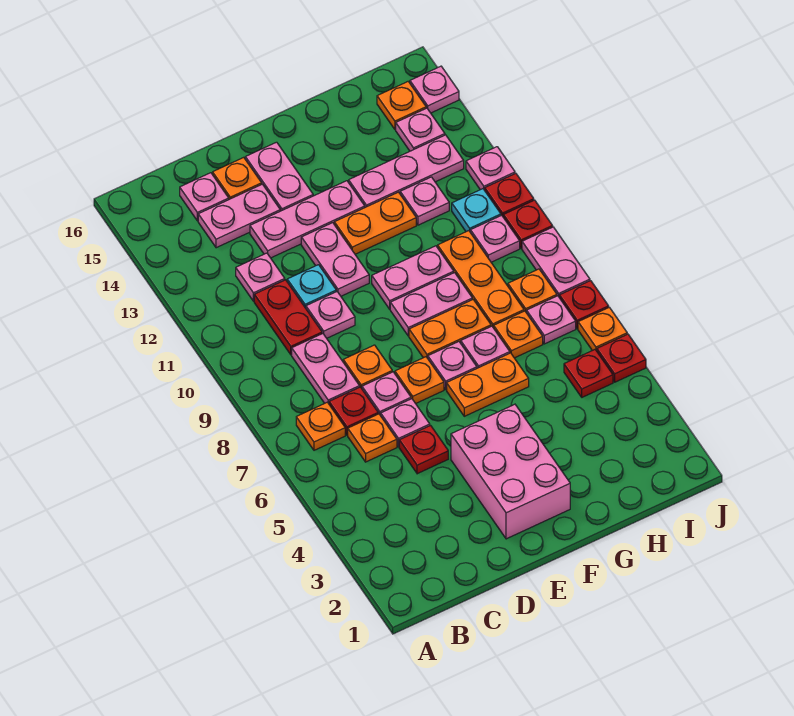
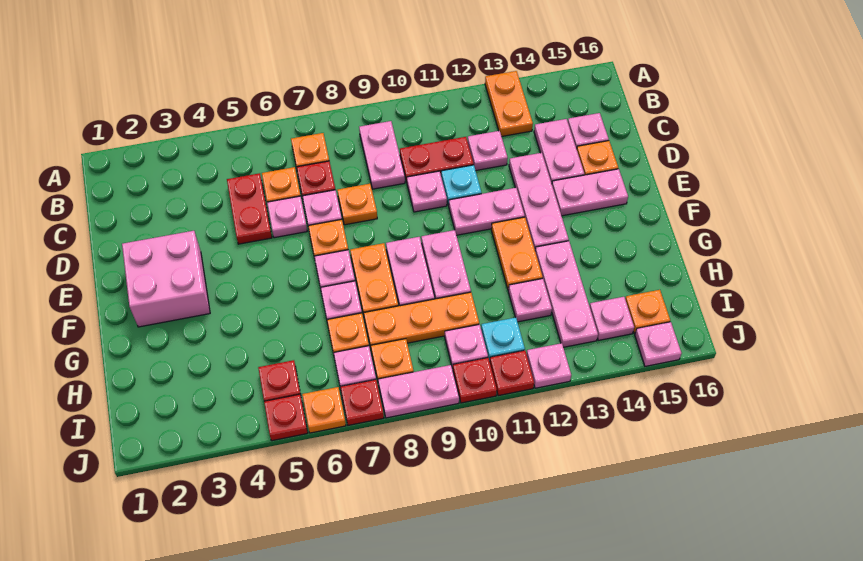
pink plate C8:C9 level 1 -> pink plate B9:C9 level 1
red plate D5 level 1 -> red plate C5:D5 level 1
pink brick E2:F4 level 1 -> pink brick E2:F3 level 1
orange plate F6:G6 level 1 -> orange plate A13:B13 level 1

